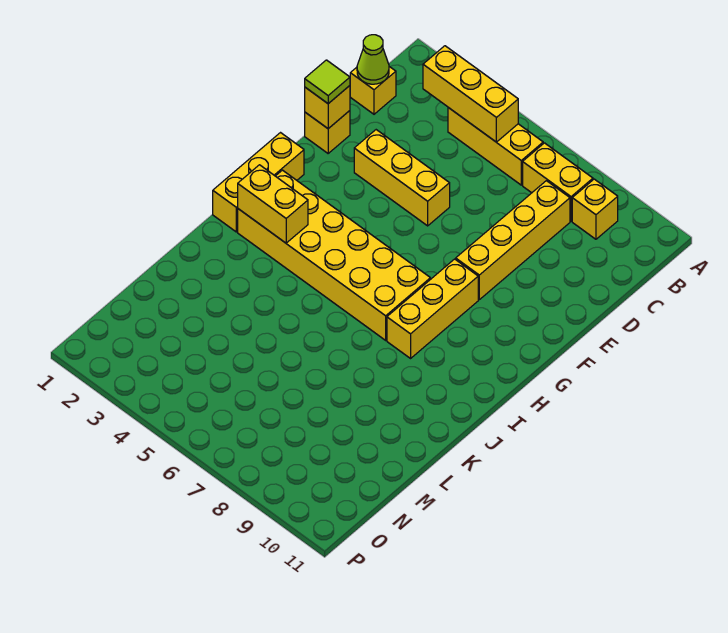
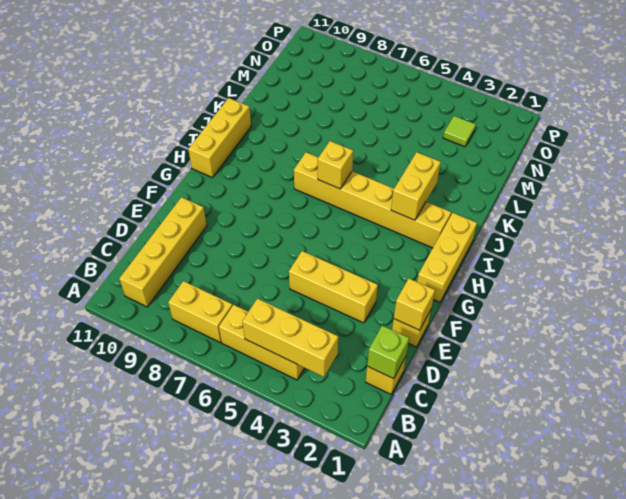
yellow brick B9 level 1 -> yellow brick I6 level 2
lime cone C1 level 2 -> lime brick C1 level 2
yellow brick C8:F8 level 1 -> yellow brick B10:E10 level 1
lime tile E1 level 3 -> lime tile N3 level 1
yellow brick G8:I8 level 1 -> yellow brick H11:J11 level 1
yellow brick H2:I7 level 1 -> yellow brick I2:I7 level 1
yellow brick I2:I3 level 2 -> yellow brick I3:J3 level 2

